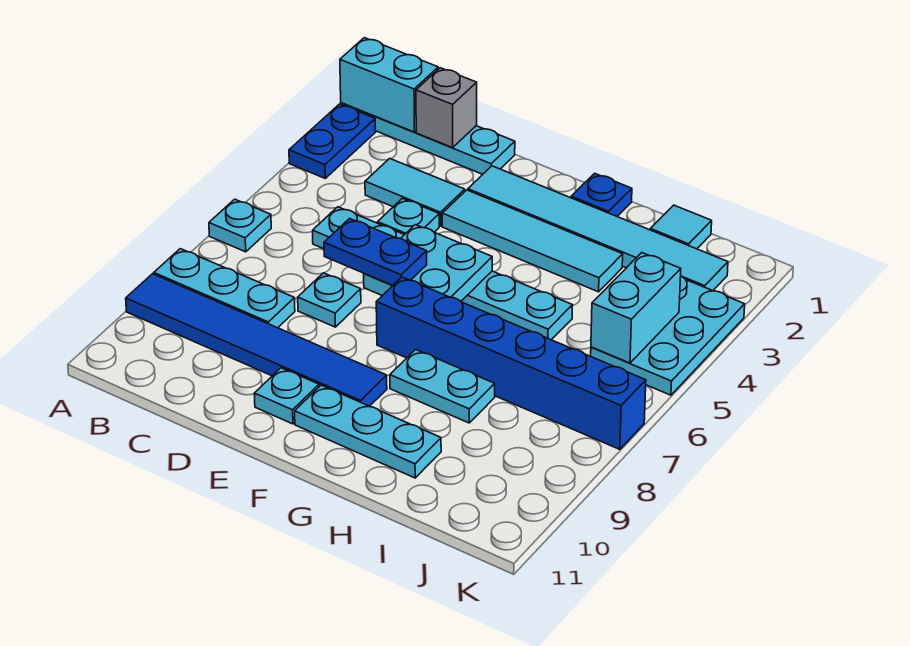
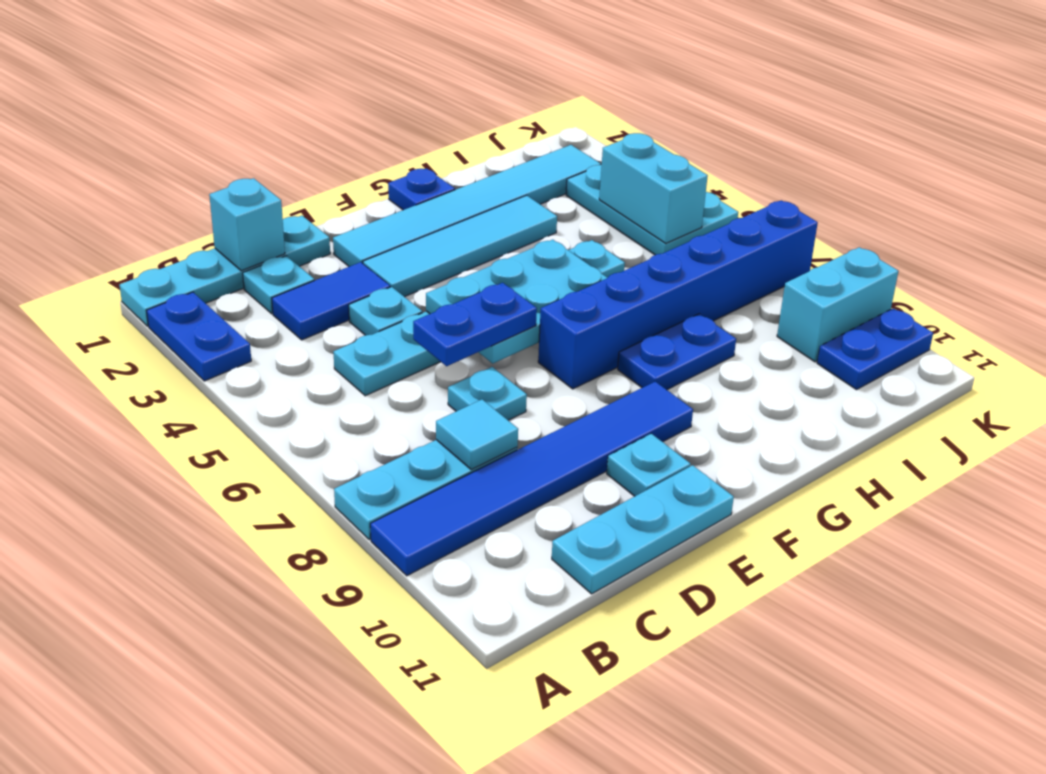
cyan brick A1:B1 level 2 -> cyan brick J9:K9 level 1
cyan plate A6 level 1 -> cyan plate C2 level 1
grey brick C1 level 2 -> cyan brick C1 level 2
cyan tile C3:D3 level 1 -> blue tile C3:D3 level 1
cyan plate E5:F6 level 2 -> cyan plate E5:G6 level 2
cyan plate F10:H10 level 1 -> cyan plate C11:E11 level 1
cyan plate G8:H8 level 1 -> blue plate G8:H8 level 1
cyan tile I1 level 1 -> cyan tile C8 level 2
none -> blue plate J10:K10 level 1

